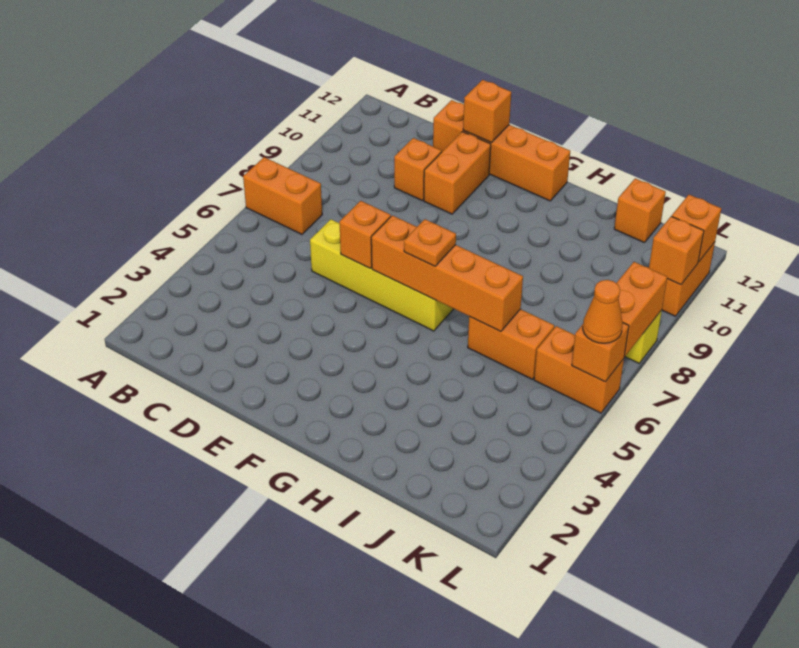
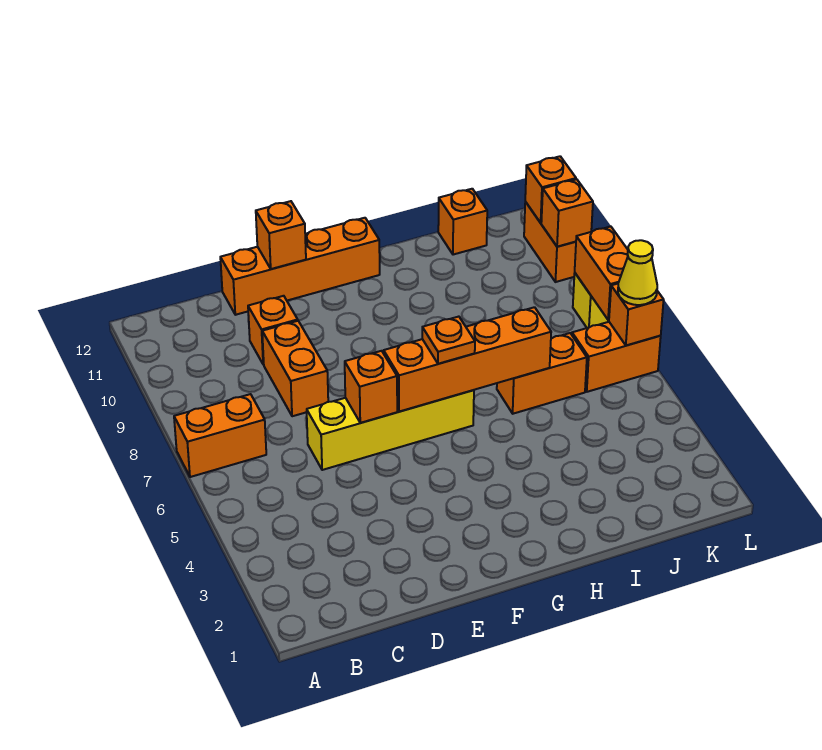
orange brick E10:E11 level 1 -> orange brick D8:D9 level 1
orange cone L6 level 3 -> yellow cone L6 level 3

